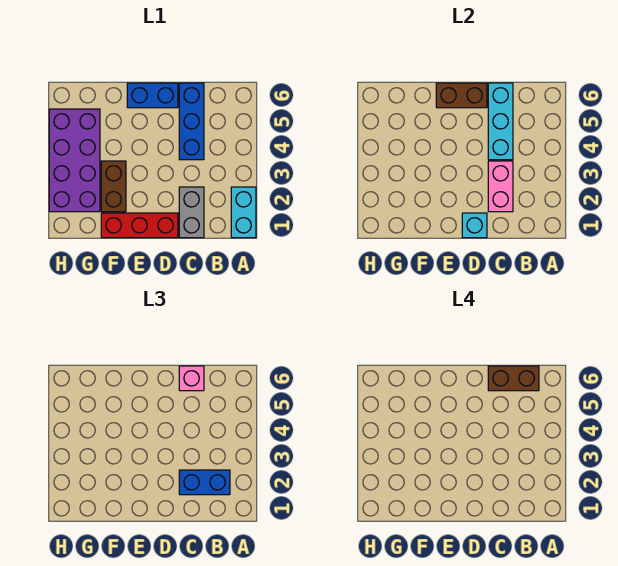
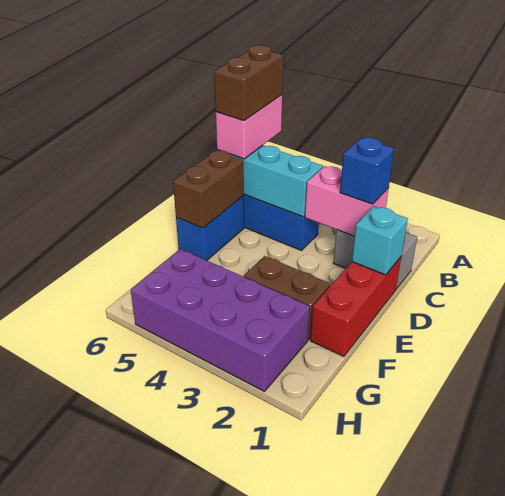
cyan brick A1:A2 level 1 -> none
blue brick B2:C2 level 3 -> blue brick C2 level 3
pink brick C6 level 3 -> pink brick B6:C6 level 3

